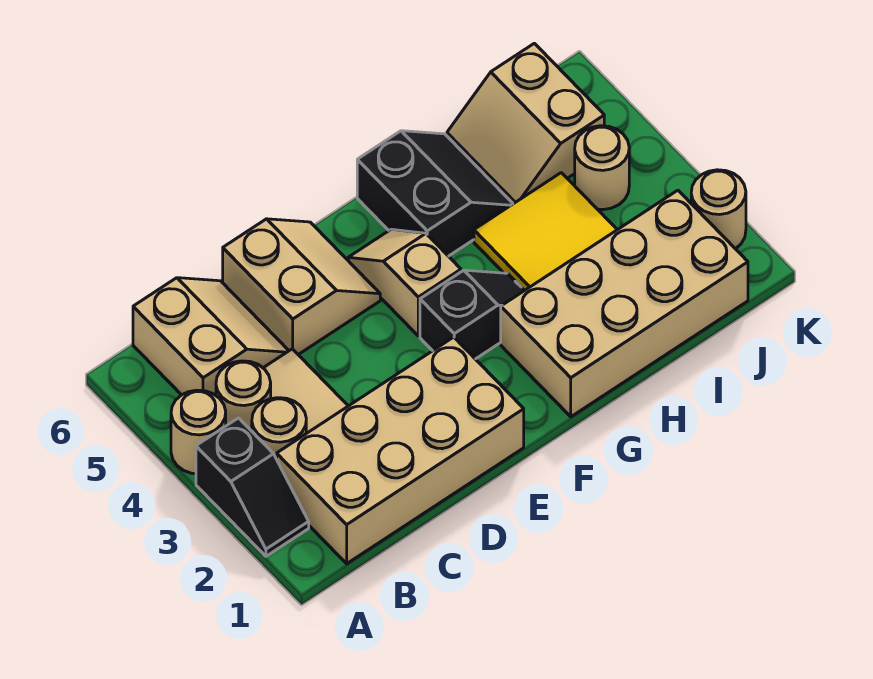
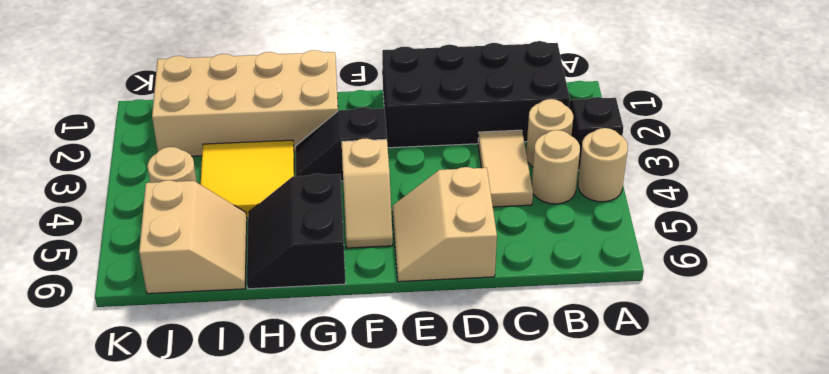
tan brick B1:E2 level 1 -> black brick B1:E2 level 1
tan slope B5:C6 level 1 top B -> none
tan round brick K2 level 1 -> none

